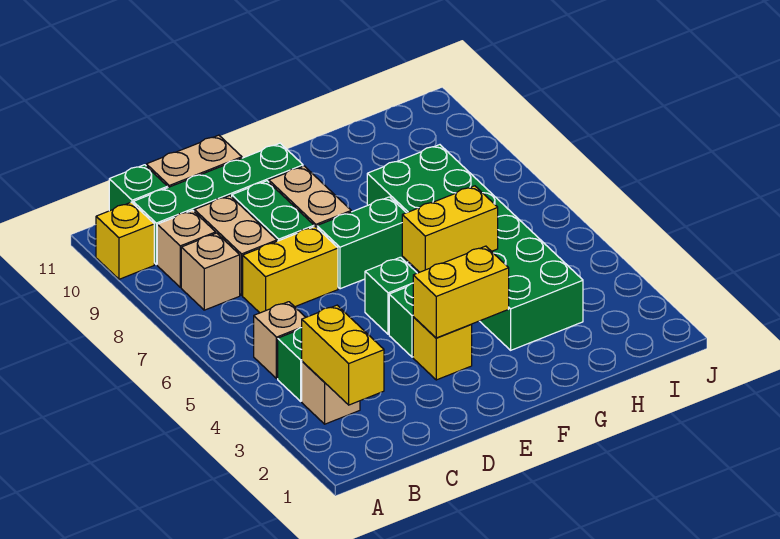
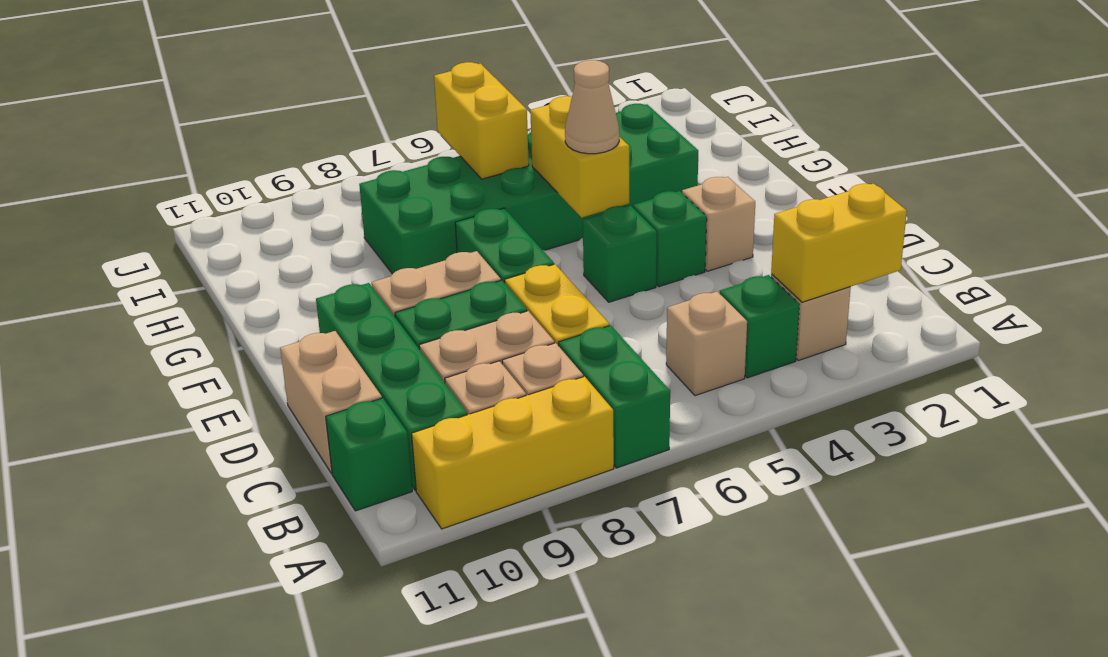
none -> green brick A7:B7 level 1
yellow brick A10 level 1 -> yellow brick A8:A10 level 1
yellow brick E3 level 1 -> tan brick E3 level 1
yellow brick E3:F3 level 2 -> yellow brick H6:I6 level 2
none -> tan cone F5 level 3

